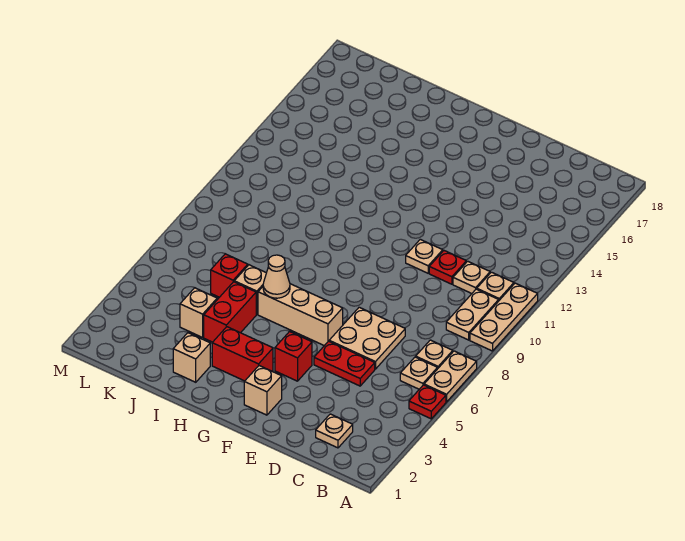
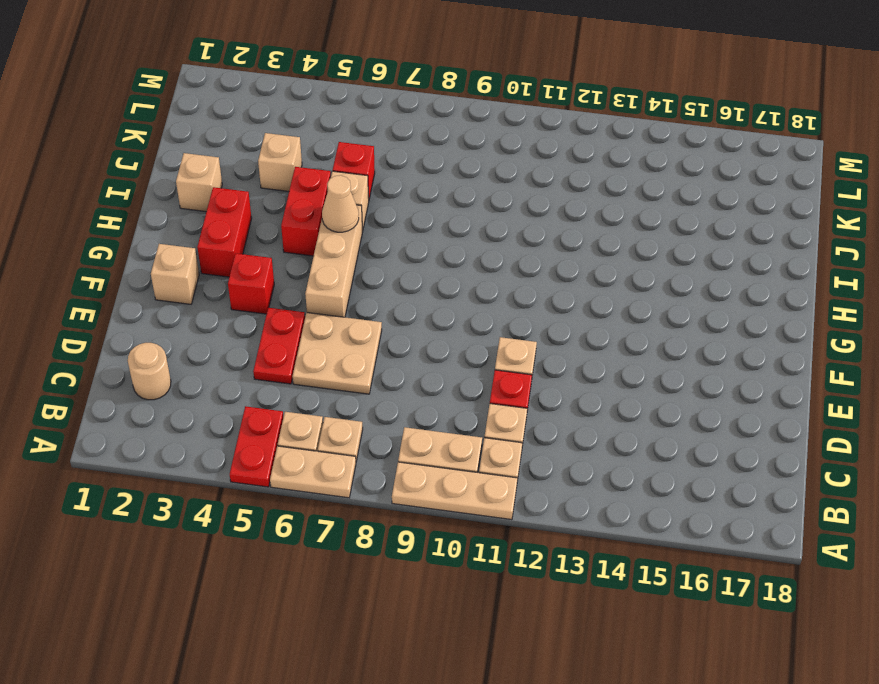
red plate A5 level 1 -> red plate A5:B5 level 1
tan plate C2 level 1 -> tan round brick C2 level 1
red brick I4:I5 level 1 -> red brick H5:I5 level 1

